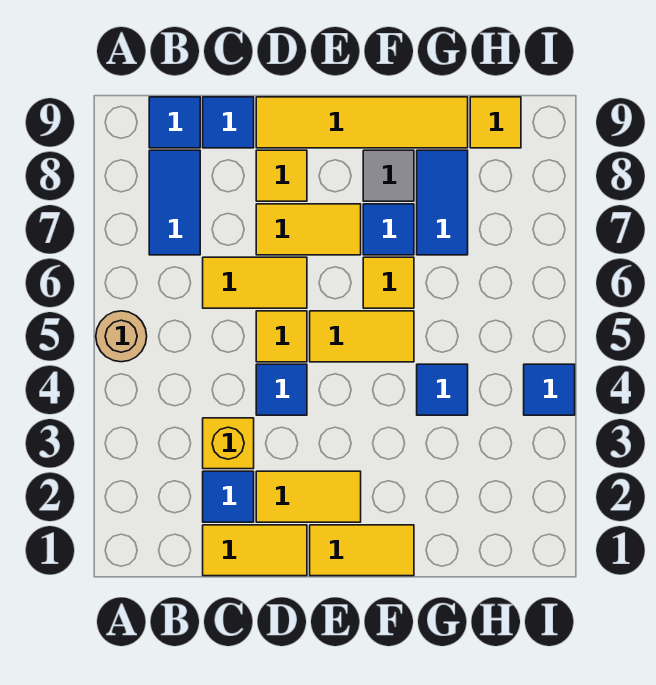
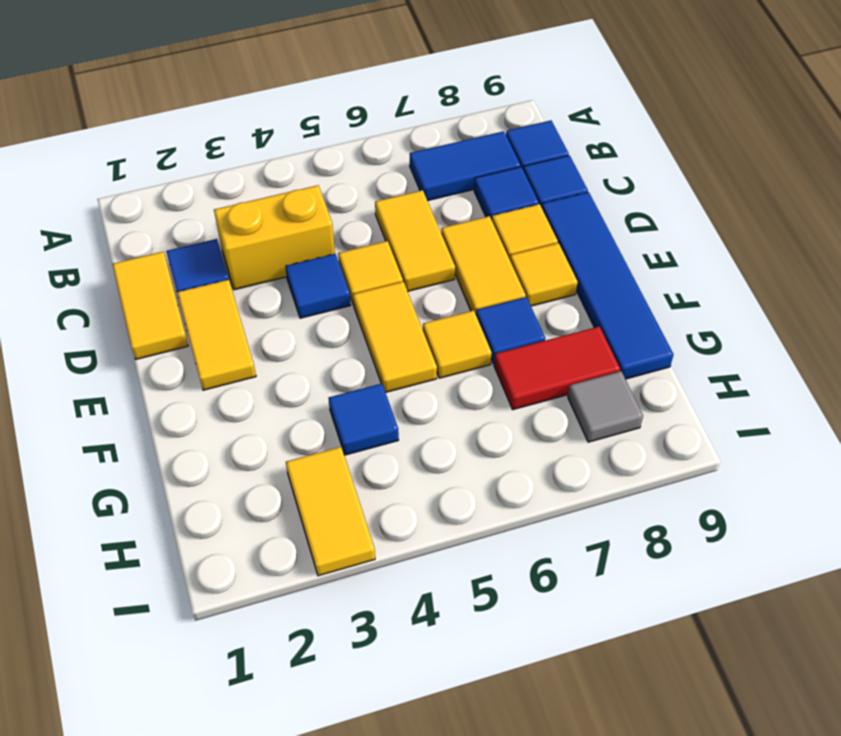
tan round brick A5 level 1 -> none
yellow brick C3 level 1 -> yellow brick C3:C4 level 1
yellow tile D9:G9 level 1 -> blue tile D9:G9 level 1
yellow tile E1:F1 level 1 -> yellow tile H3:I3 level 1
grey tile F8 level 1 -> grey tile H8 level 1
blue tile G7:G8 level 1 -> red tile G7:G8 level 1
yellow tile H9 level 1 -> yellow tile E8 level 1
blue tile I4 level 1 -> blue tile C8 level 1

